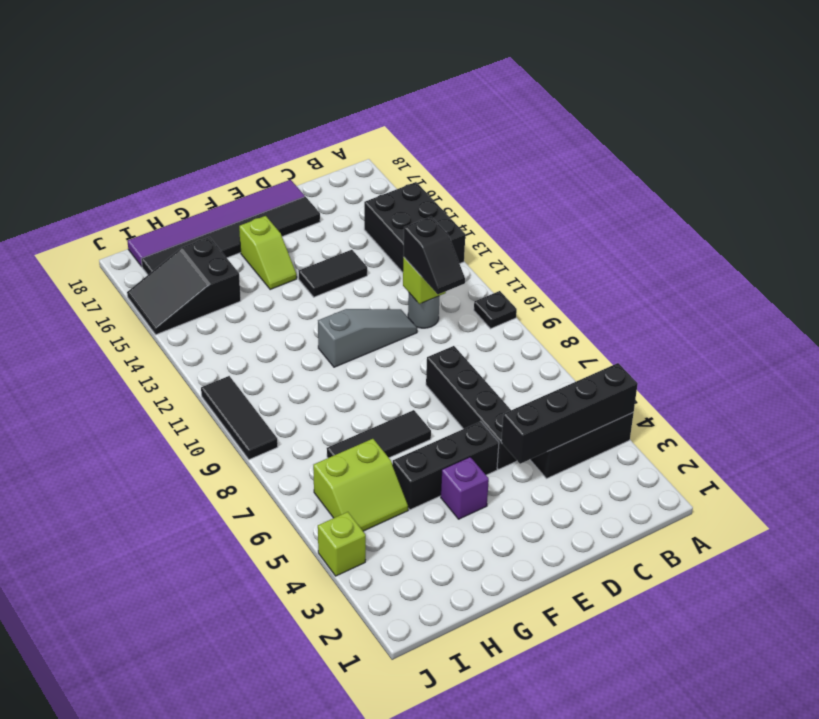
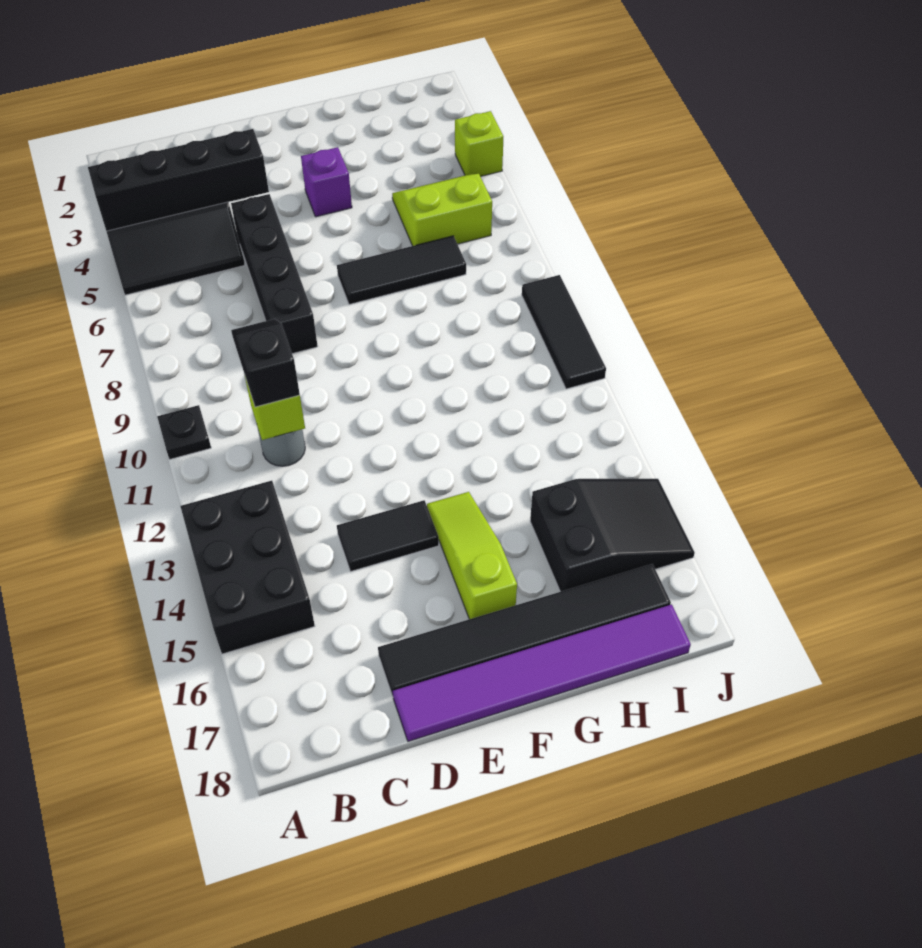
grey slope D11:F11 level 1 top F -> none
black brick E5:G5 level 1 -> none
lime slope F15:F16 level 1 top 16 -> lime slope F14:F16 level 1 top 16

